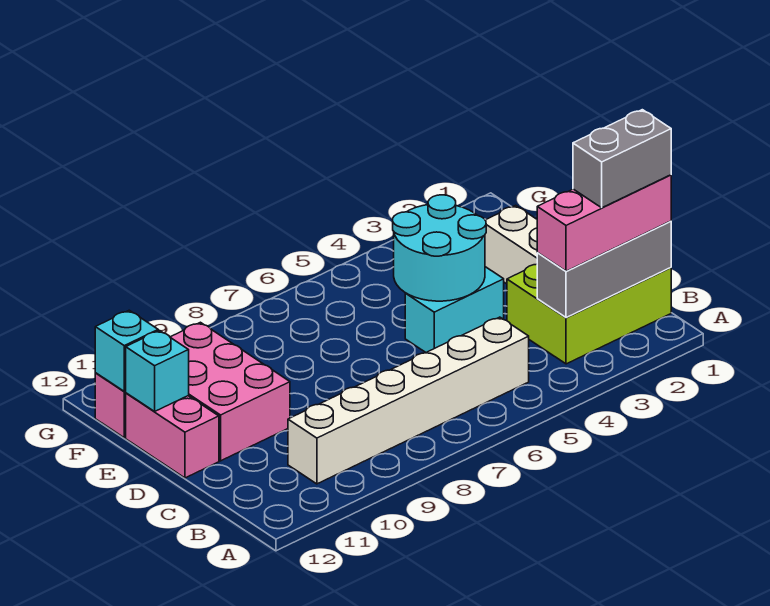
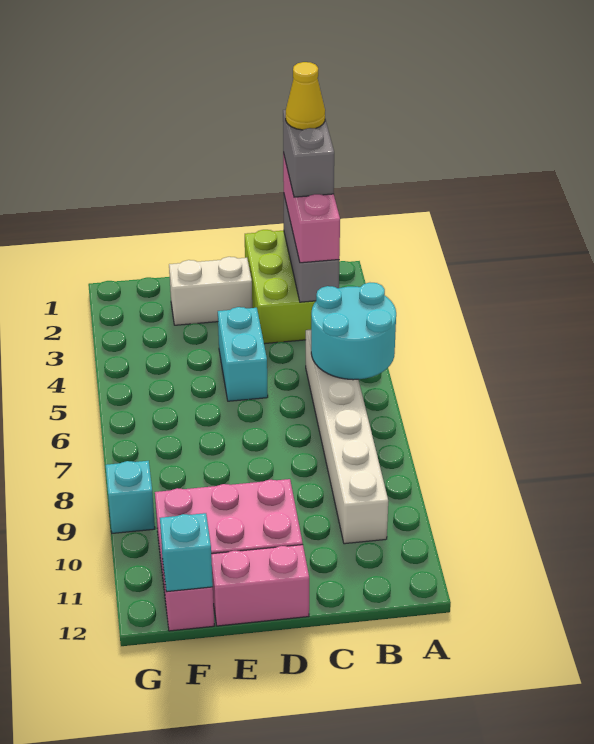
none -> yellow cone B1 level 5
cyan round brick D4:E5 level 2 -> cyan round brick A5:B6 level 2
cyan brick E12 level 2 -> cyan brick G9 level 1

